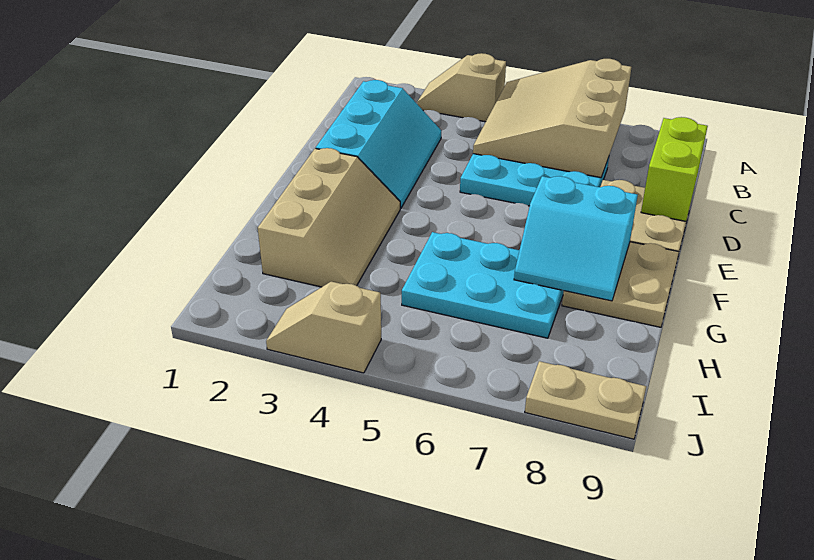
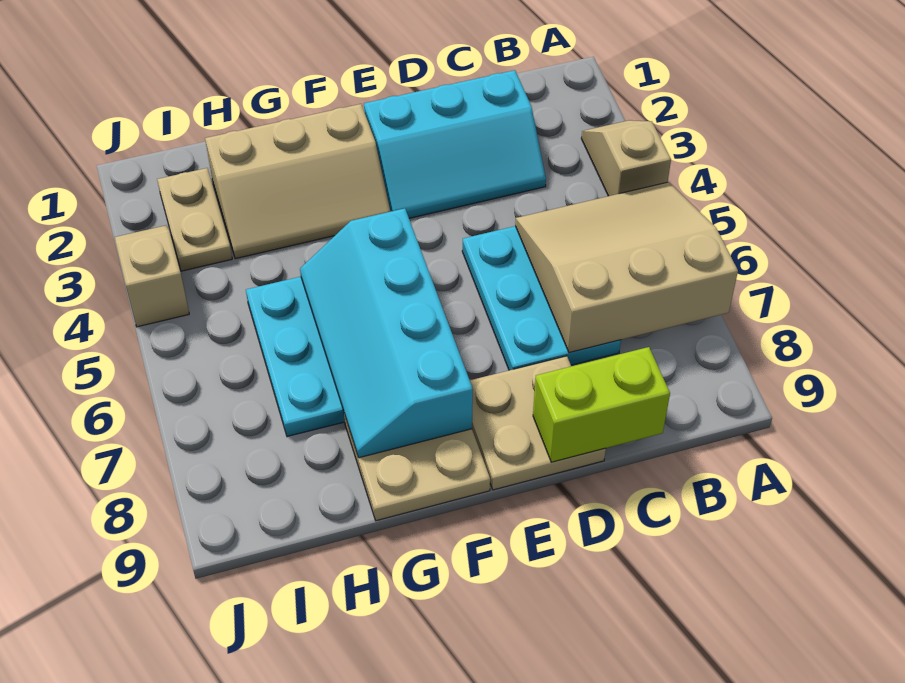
cyan slope F7:G8 level 2 top F -> cyan slope F5:G8 level 2 top F
tan plate J8:J9 level 1 -> tan plate I2:I3 level 1

